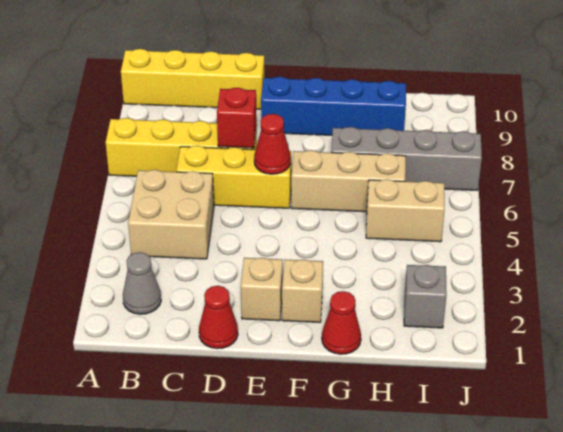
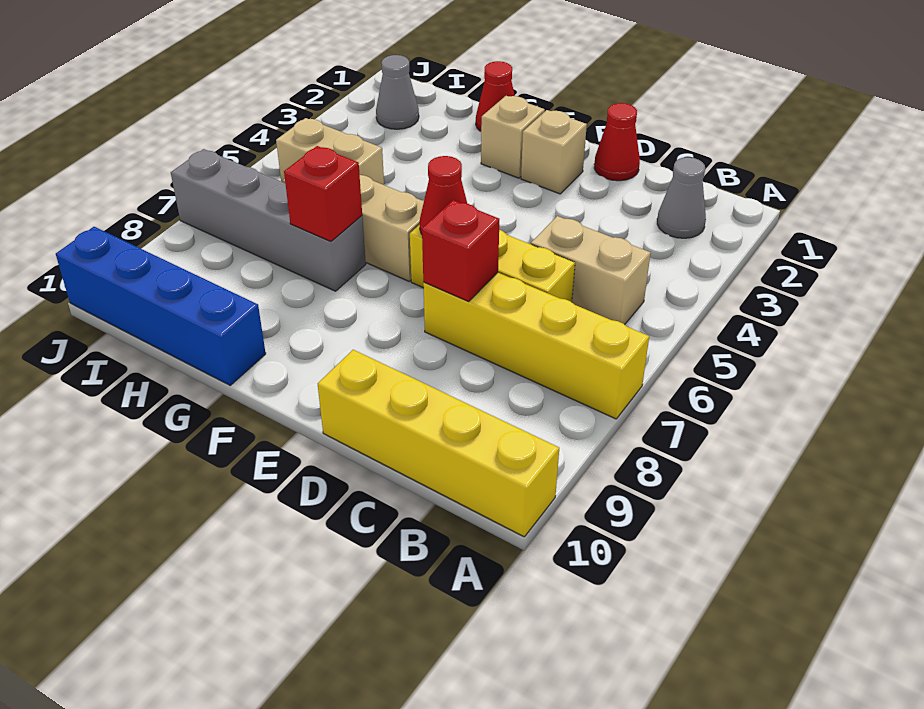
tan brick B4:C5 level 1 -> tan brick B5:C5 level 1
blue brick E9:H9 level 1 -> blue brick G10:J10 level 1
none -> red brick G7 level 2
grey brick I2 level 1 -> grey cone I2 level 1

